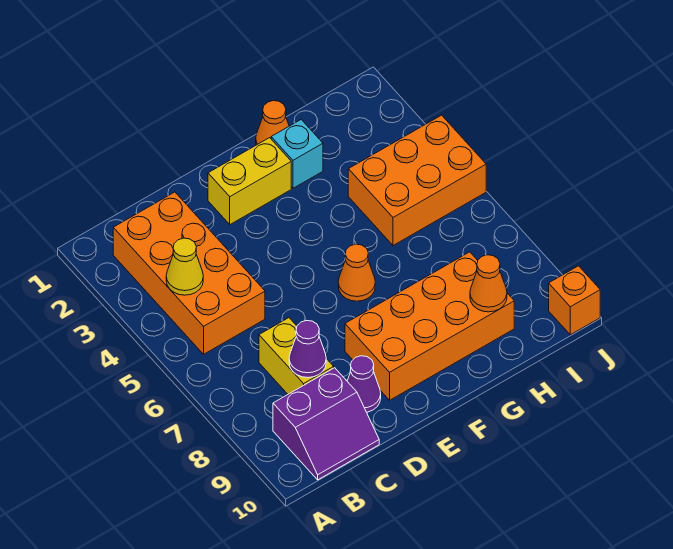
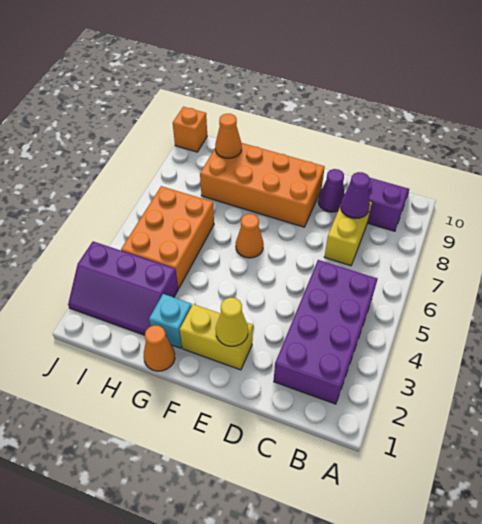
orange brick B2:C5 level 1 -> purple brick B2:C5 level 1
yellow cone B4 level 2 -> yellow cone E2 level 2
none -> purple slope H2:J3 level 1 top 3
orange brick H4:J5 level 1 -> orange brick H4:I6 level 1

